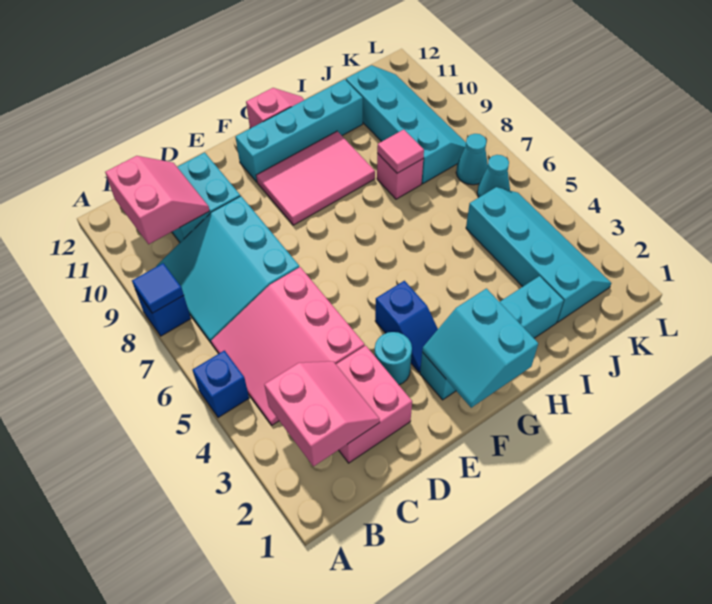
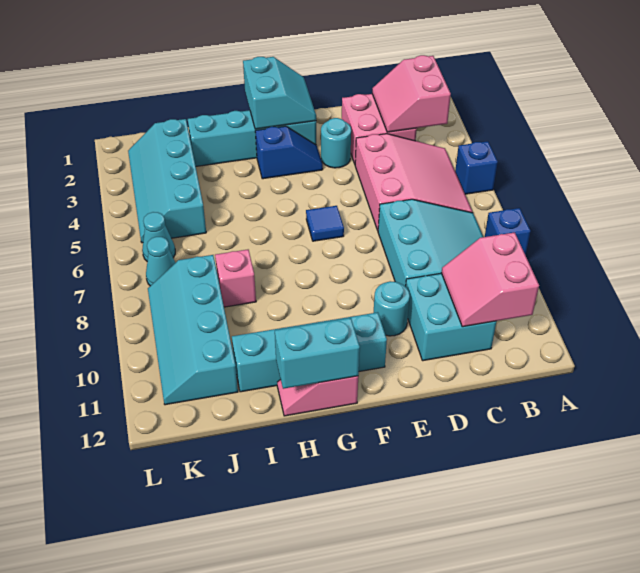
blue tile A8 level 2 -> blue tile F6 level 1
none -> cyan round brick E10 level 1
blue slope F3:F4 level 1 top 4 -> blue slope F3:G3 level 1 top G
pink tile F9:H10 level 1 -> none
none -> cyan brick G12:H12 level 2
pink tile I8 level 2 -> none

